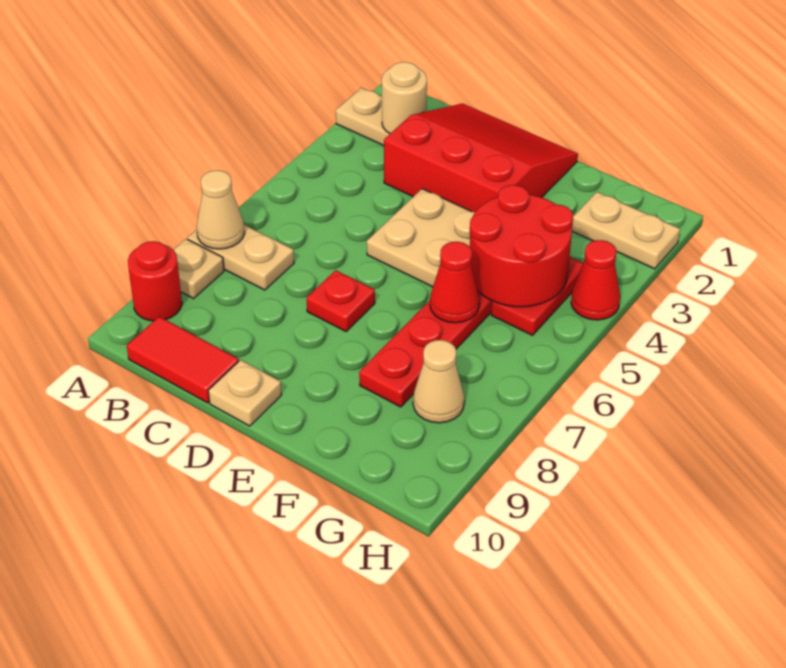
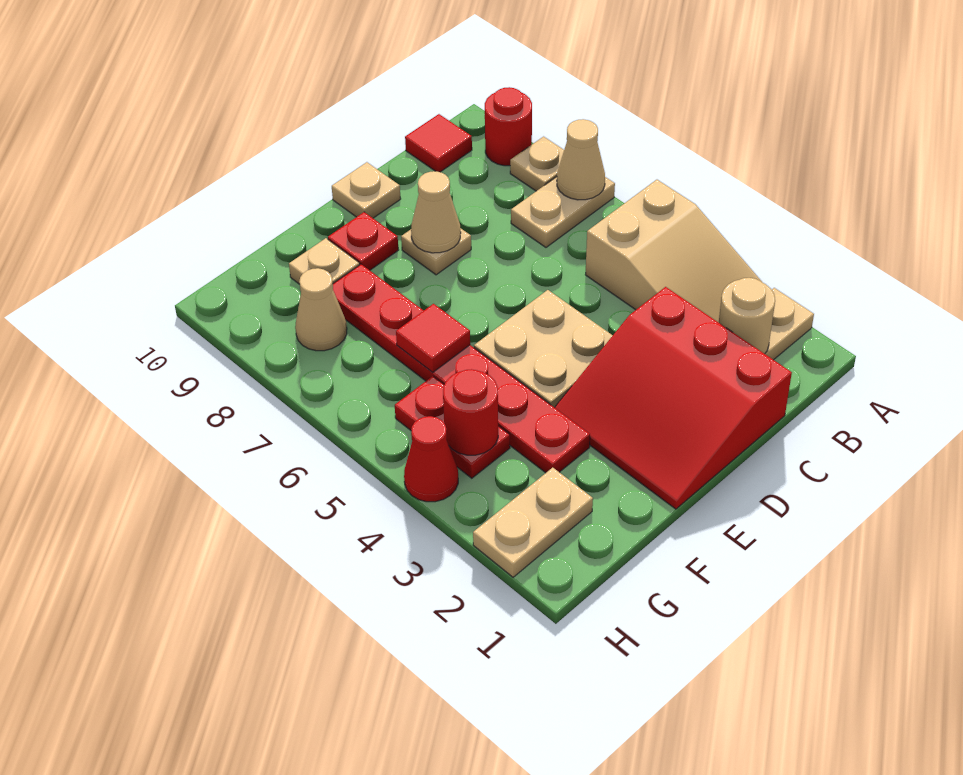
none -> tan slope A3:B5 level 1 top 5
red tile B10:C10 level 1 -> red tile B10 level 1
red slope C1:E3 level 1 top 3 -> red slope C1:E3 level 1 top C
red plate D7 level 1 -> red plate E9 level 1
none -> tan plate D8 level 1
none -> tan cone D8 level 2
red round brick F4:G5 level 2 -> red round brick G4 level 2
red cone F6 level 2 -> red tile F6 level 2
none -> tan plate F9 level 1

